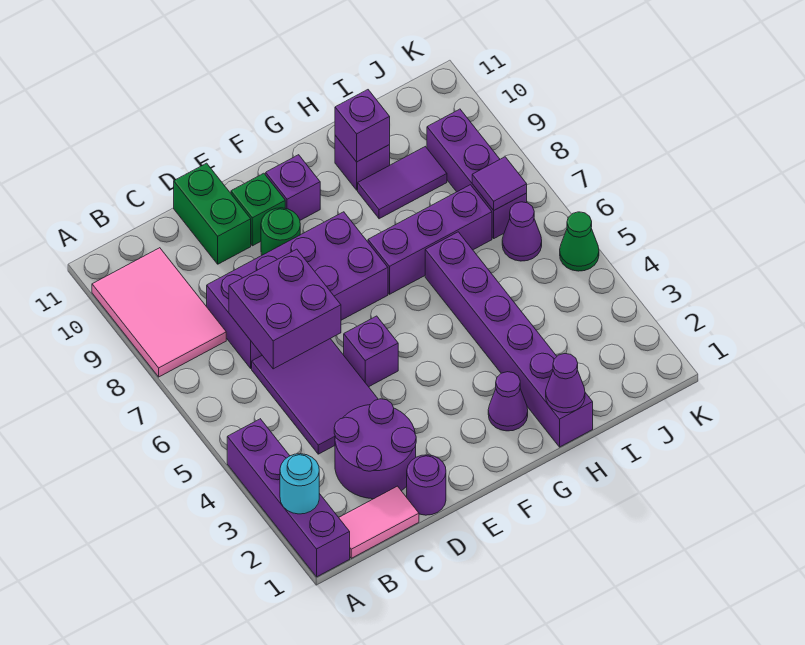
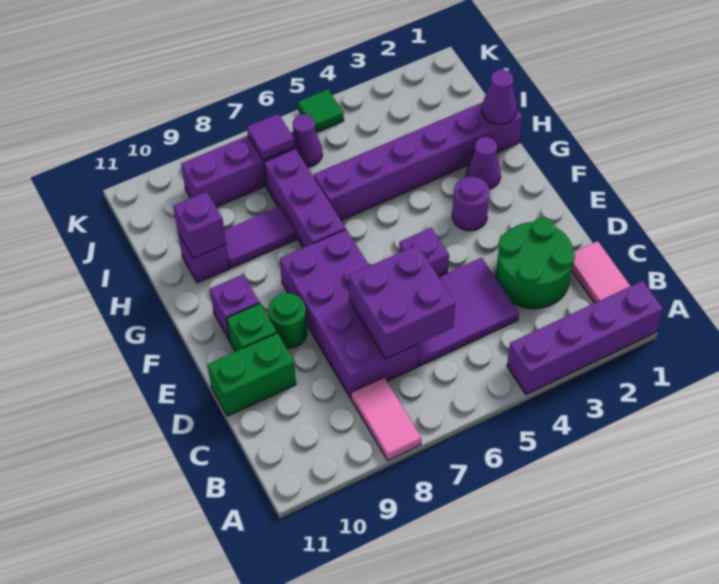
cyan round brick A2 level 2 -> none
pink tile A8:B10 level 1 -> pink tile A8:B8 level 1
purple round brick C2:D3 level 1 -> green round brick C2:D3 level 1
purple round brick D1 level 1 -> purple round brick F3 level 1
purple tile H9:I9 level 1 -> purple tile H8:H9 level 1
green cone K5 level 1 -> green tile K5 level 1

